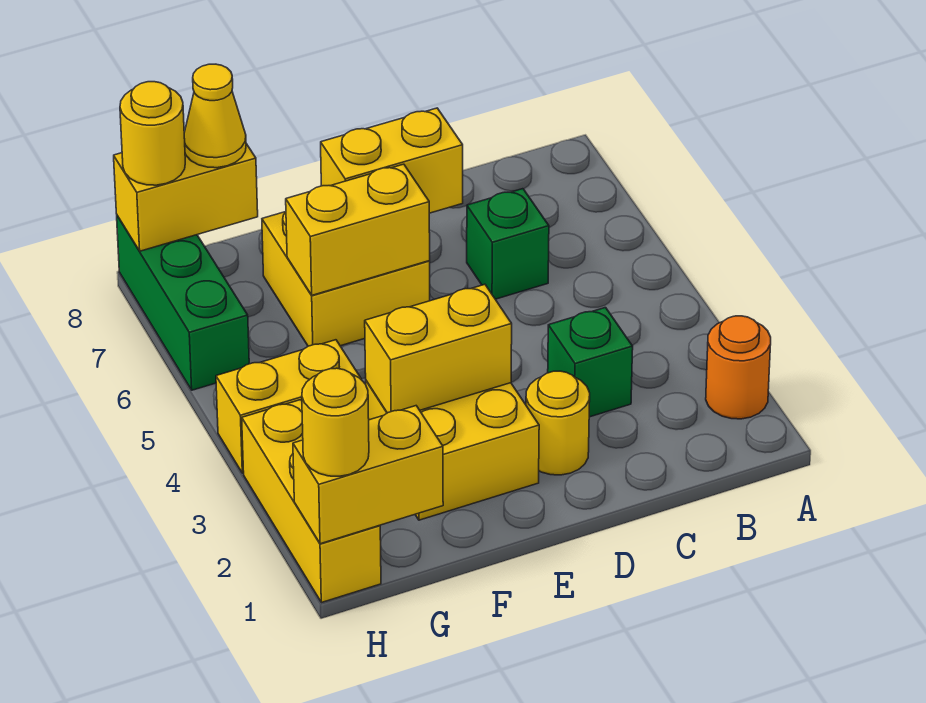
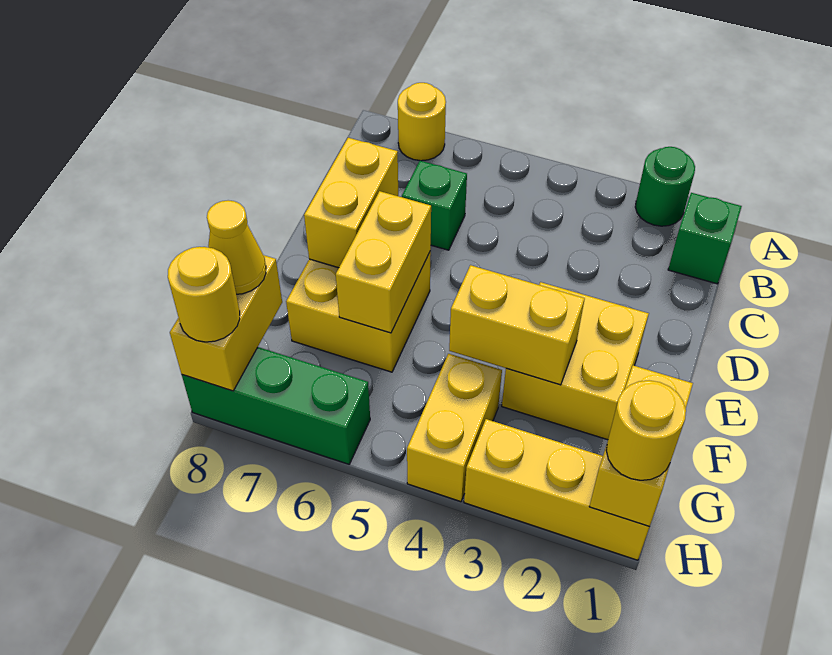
orange round brick A2 level 1 -> green round brick A2 level 1
green brick C3 level 1 -> green brick B1 level 1
yellow round brick D2 level 1 -> yellow round brick A7 level 1
yellow brick E3:F3 level 2 -> yellow brick F3:F4 level 2

